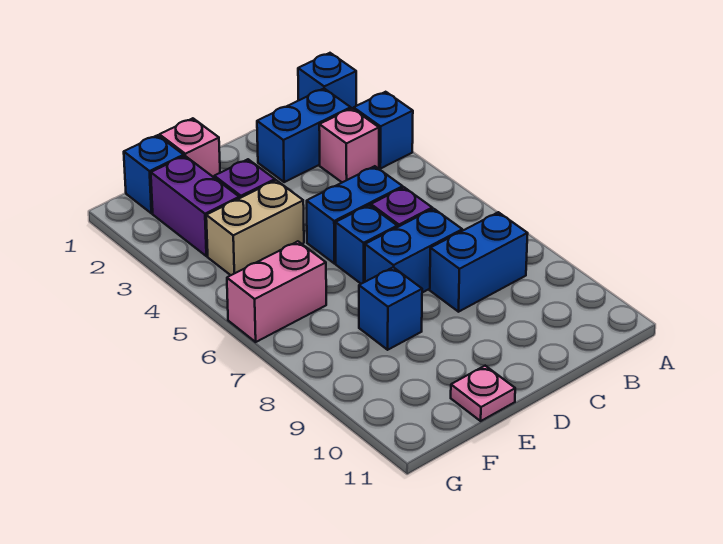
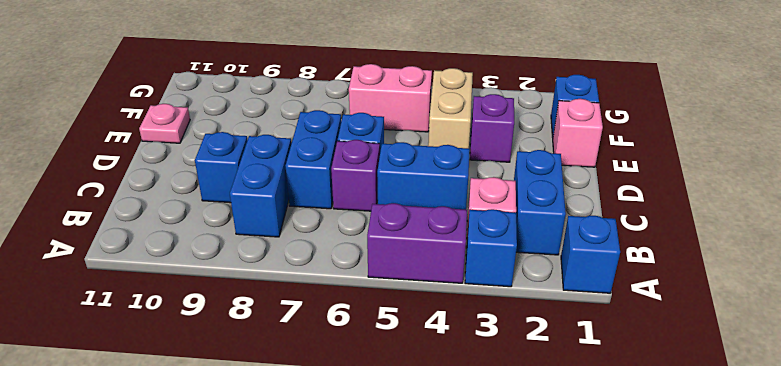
blue brick C5:D5 level 1 -> blue brick C4:C5 level 1
blue brick E8 level 1 -> blue brick C9 level 1
purple brick F2:F3 level 1 -> purple brick A4:A5 level 1
pink brick F6:G6 level 1 -> pink brick F5:F6 level 1

